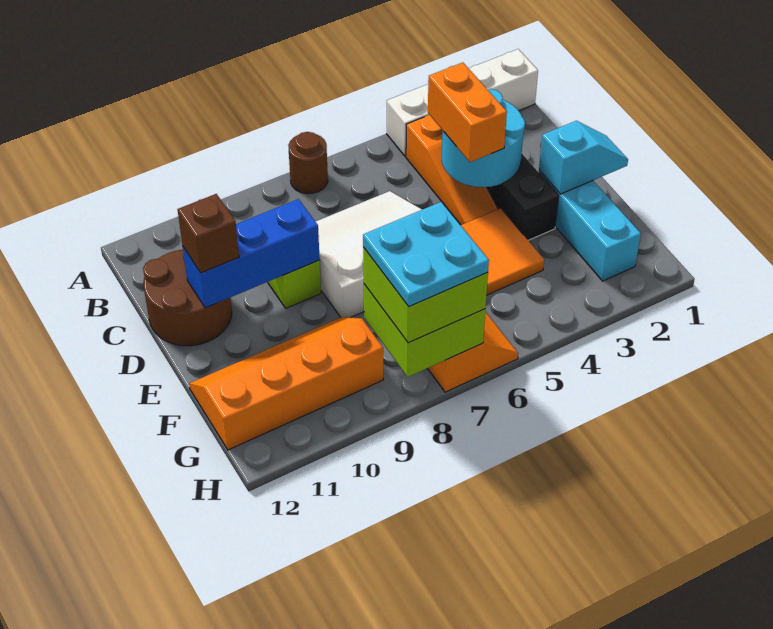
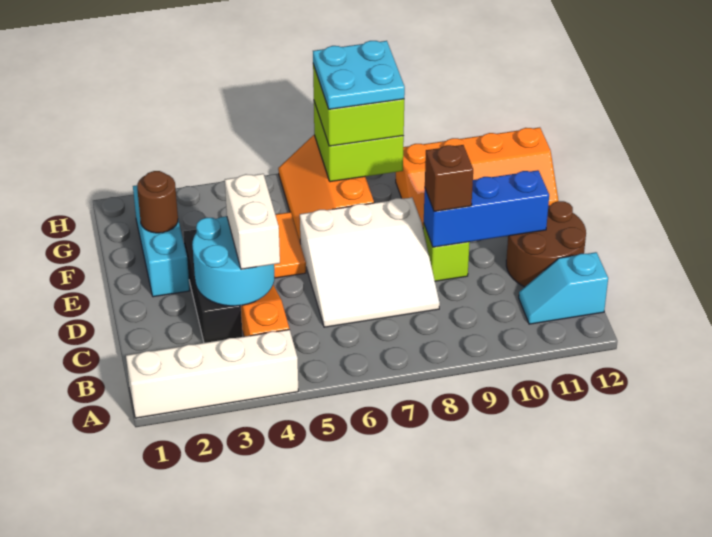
brown round brick A7 level 1 -> brown round brick F2 level 2
orange brick C4:D4 level 3 -> white brick C4:D4 level 3
brown brick D11 level 3 -> brown brick D9 level 3
cyan slope E1:E2 level 2 top 2 -> cyan slope B11:B12 level 1 top 12

